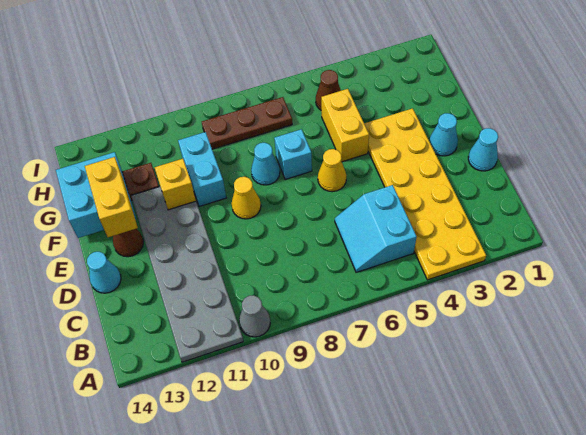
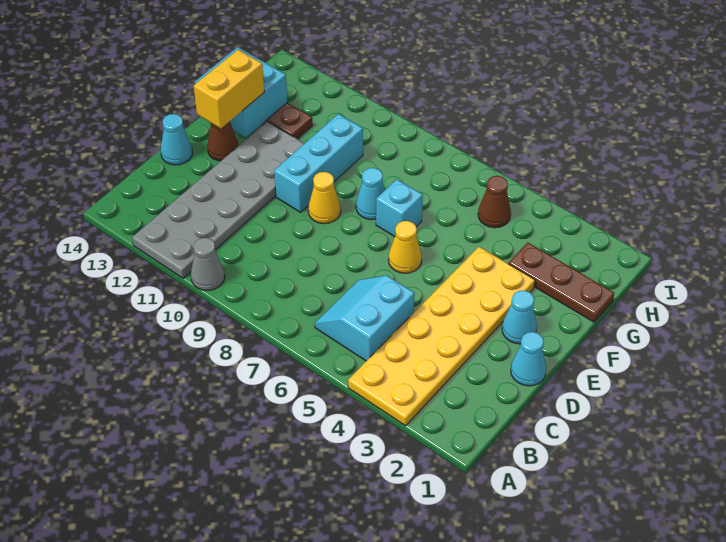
yellow brick F5:G5 level 1 -> none
cyan brick F10:G10 level 1 -> cyan brick E10:G10 level 1
yellow brick F11 level 2 -> none
brown plate H7:H9 level 1 -> brown plate G1:G3 level 1

